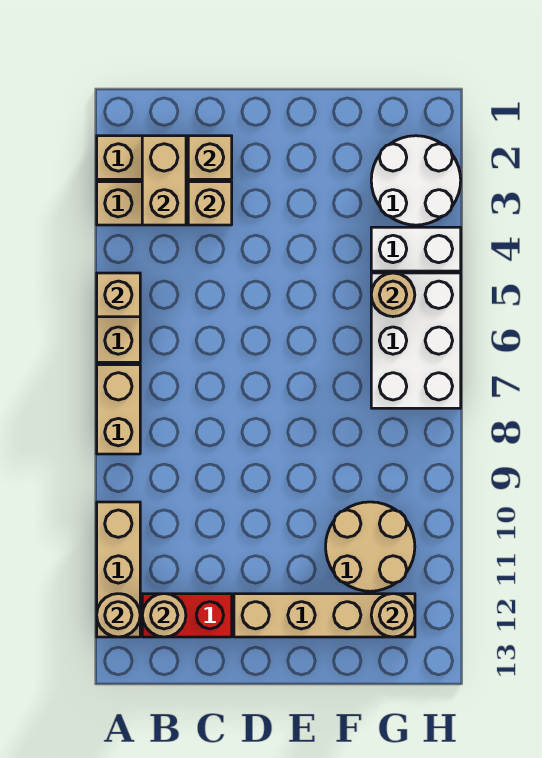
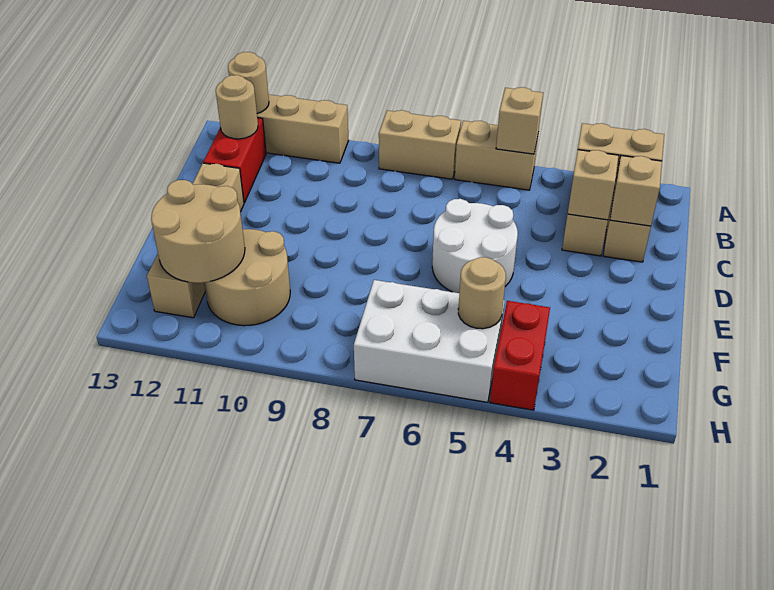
white round brick G2:H3 level 1 -> white round brick D5:E6 level 1
white brick G4:H4 level 1 -> red brick G4:H4 level 1
tan round brick G12 level 2 -> tan round brick F11:G12 level 2

